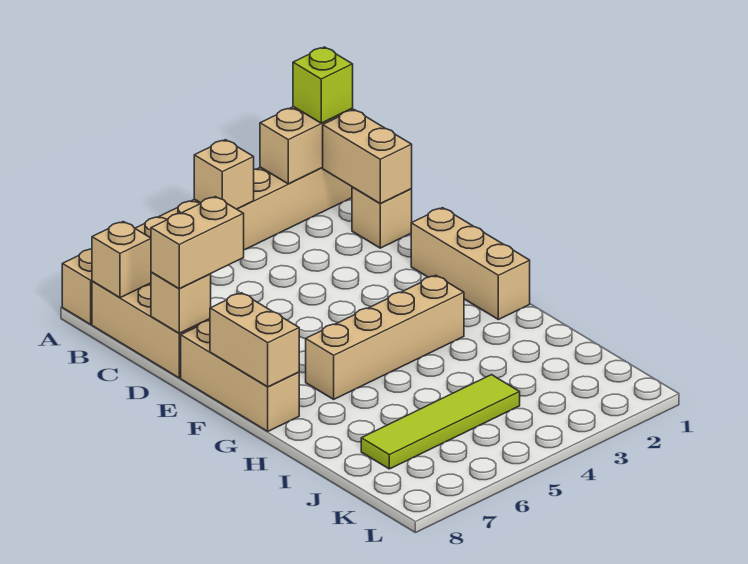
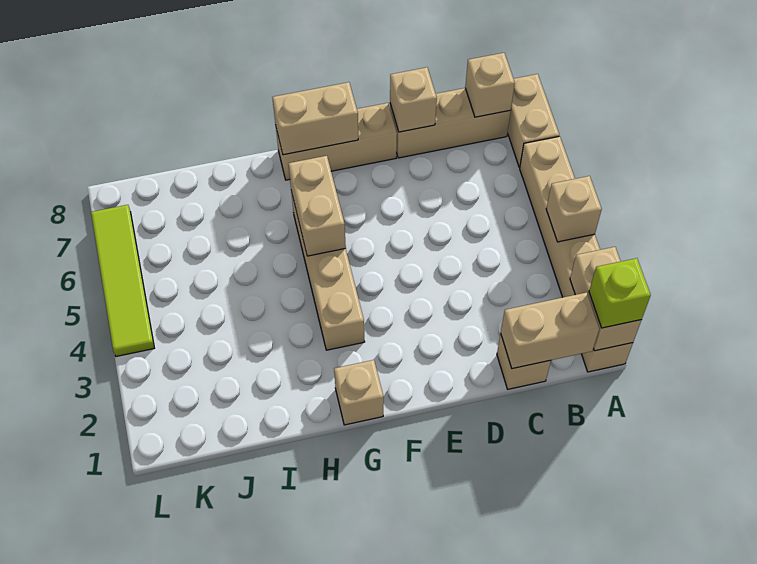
tan brick D7:D8 level 3 -> tan brick G5:G6 level 2
tan brick E1:G1 level 1 -> tan brick G1 level 1
lime tile J4:J7 level 1 -> lime tile L4:L7 level 1

